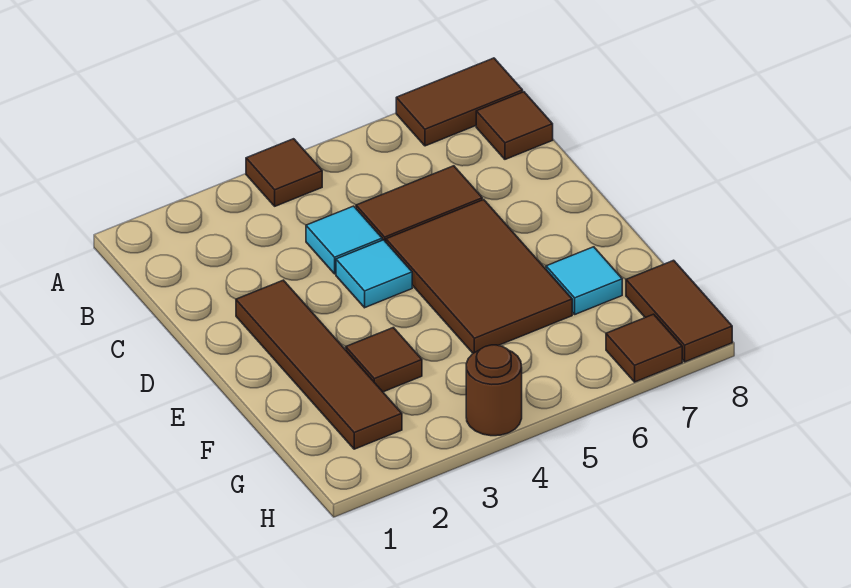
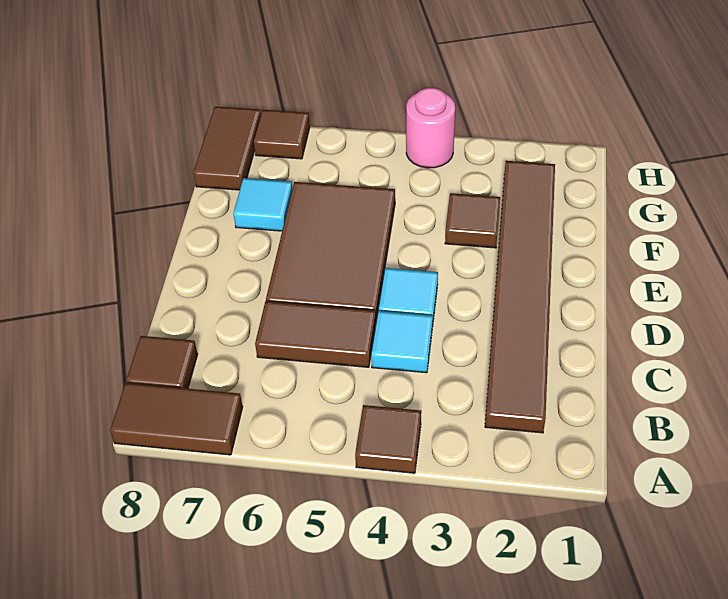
brown tile D2:G2 level 1 -> brown tile B2:G2 level 1
brown round brick H4 level 1 -> pink round brick H4 level 1

